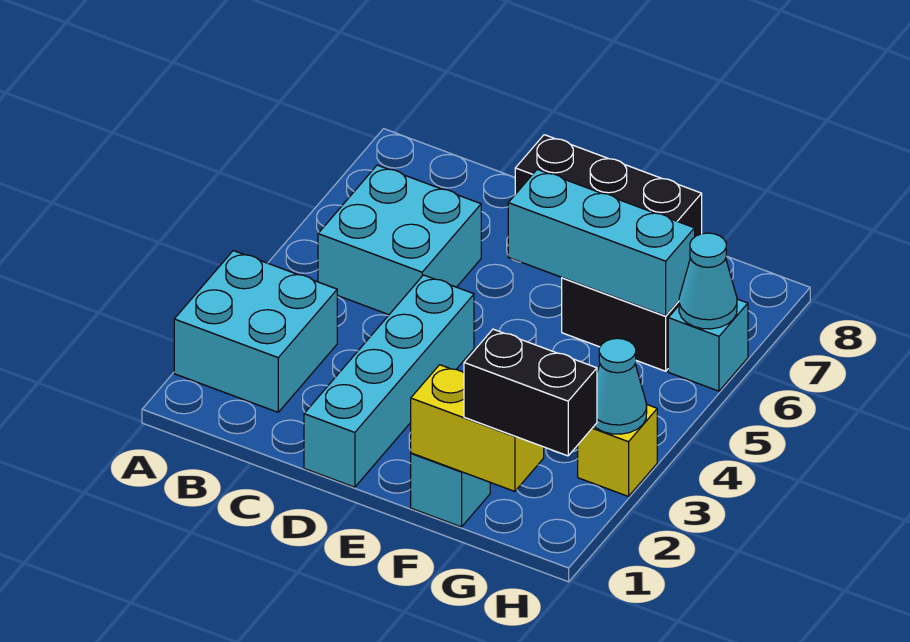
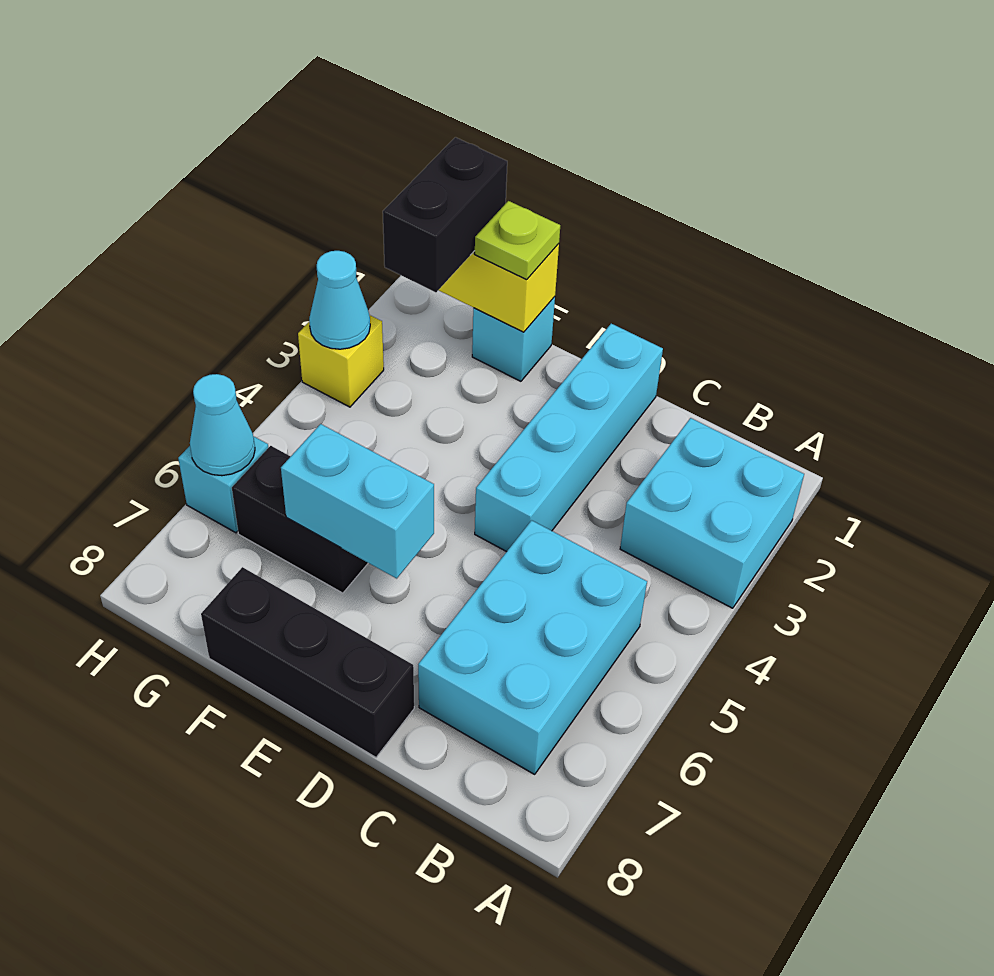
cyan brick B5:C6 level 1 -> cyan brick B5:C7 level 1
cyan brick E6:G6 level 2 -> cyan brick E6:F6 level 2
none -> lime plate F1 level 3
black brick G1:H1 level 3 -> black brick G1:G2 level 3

